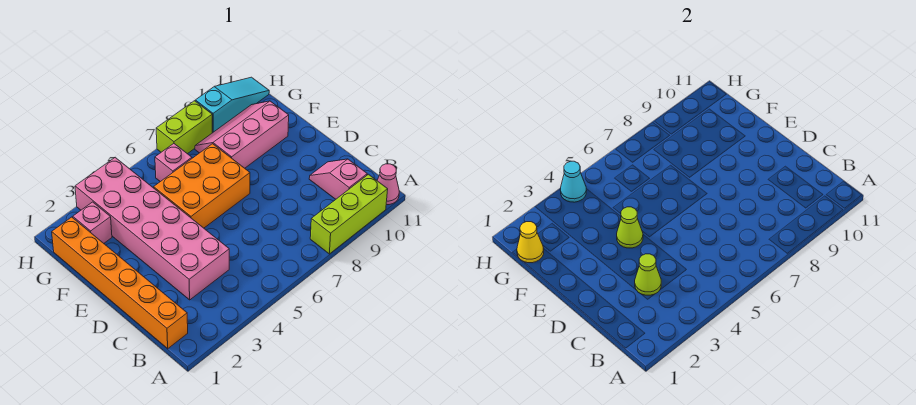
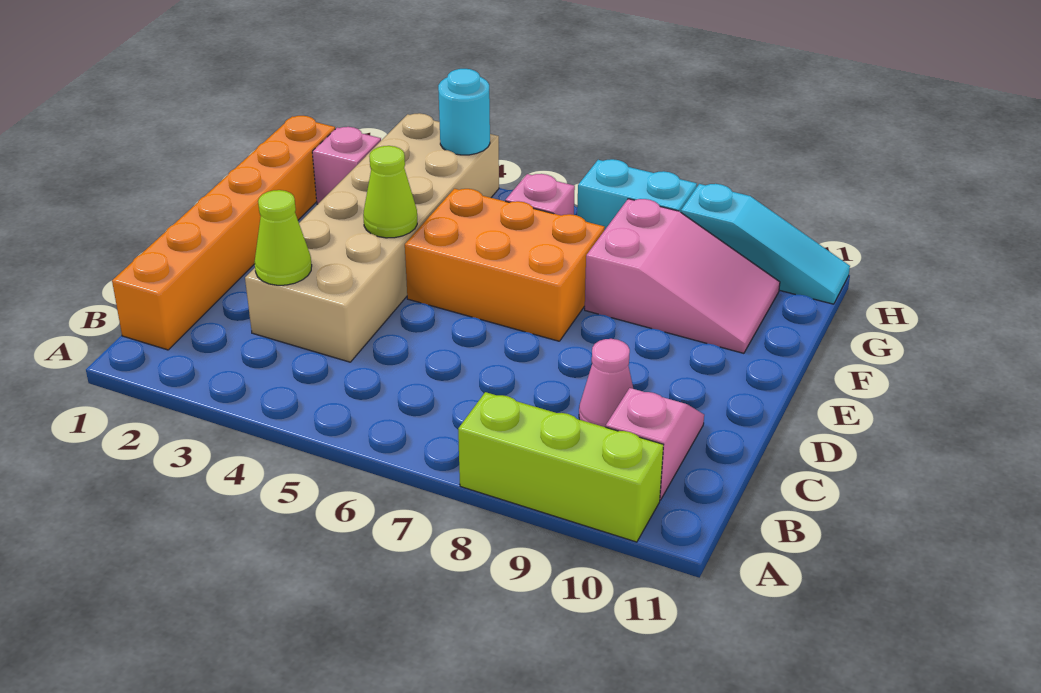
pink cone A11 level 1 -> pink cone C9 level 1
pink brick C3:H4 level 1 -> tan brick C3:H4 level 1
pink slope F8:G10 level 1 top F -> pink slope F8:G10 level 1 top 8
yellow cone G1 level 2 -> none
cyan cone H4 level 2 -> cyan round brick H4 level 2
lime brick H7:H8 level 1 -> cyan brick H7:H8 level 1

